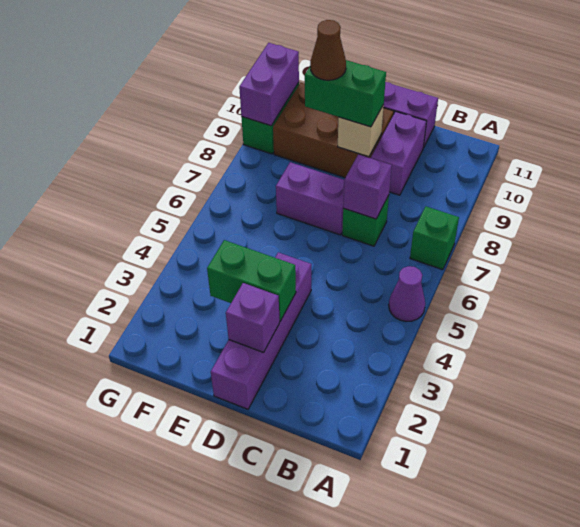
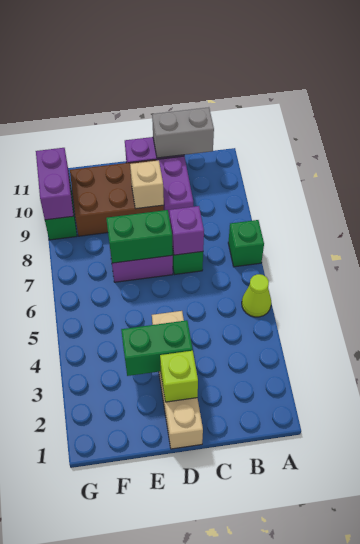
purple cone A5 level 1 -> lime cone A5 level 1
none -> grey brick B11:C11 level 2
purple brick D1:D4 level 1 -> tan brick D1:D4 level 1
purple brick D2 level 2 -> lime brick D2 level 2
green brick D9:E9 level 3 -> green brick D7:E7 level 2
brown cone E9 level 4 -> none

